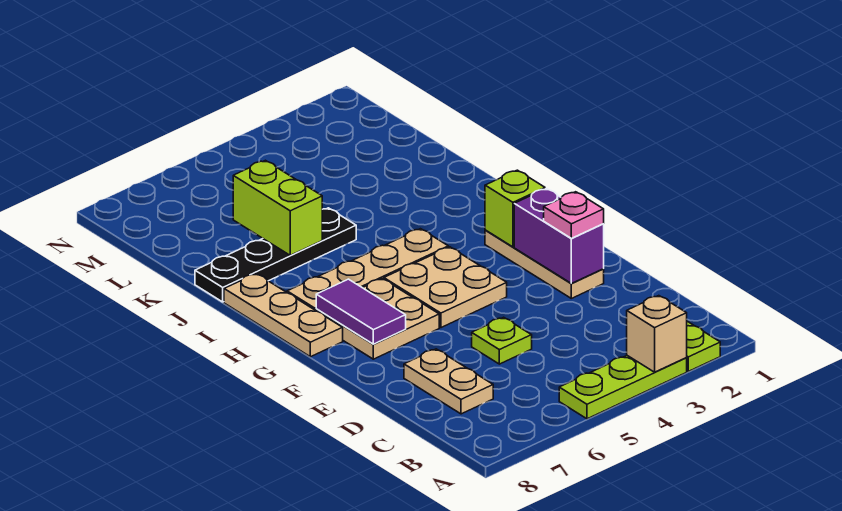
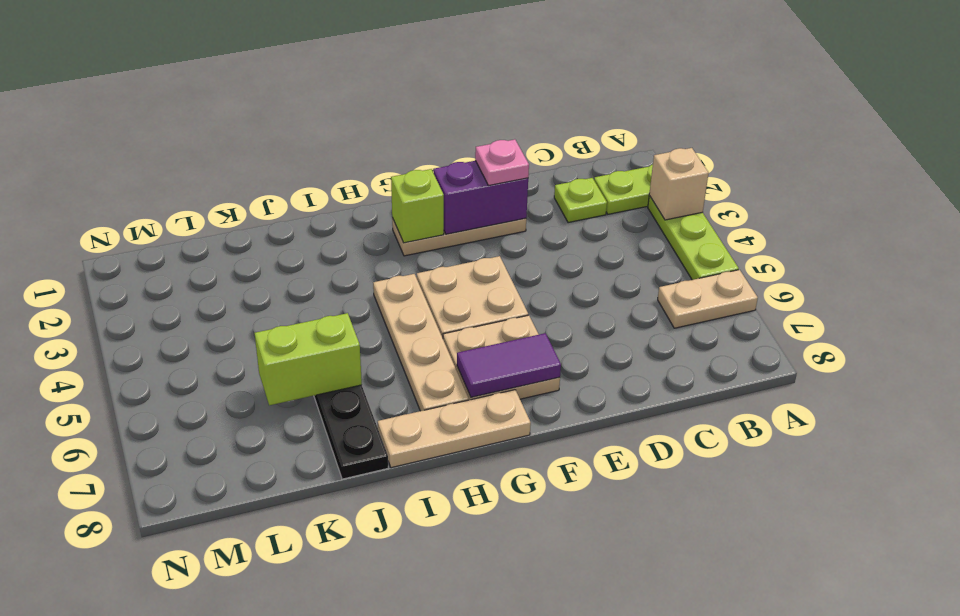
tan plate C7:D7 level 1 -> tan plate A6:B6 level 1
lime plate D5 level 1 -> lime plate C2 level 1

